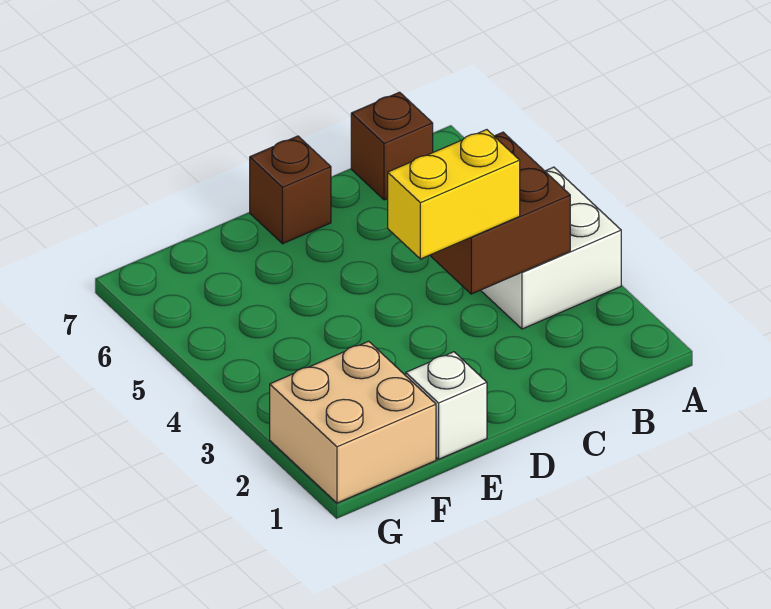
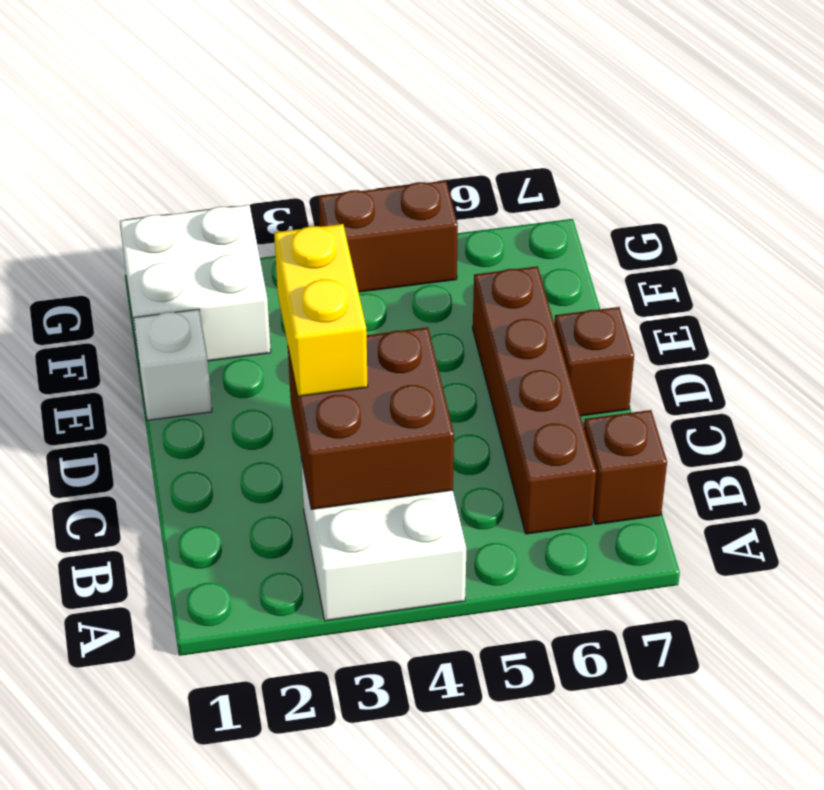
none -> brown brick B6:E6 level 1
tan brick F1:G2 level 1 -> white brick F1:G2 level 1
none -> brown brick G4:G5 level 1

